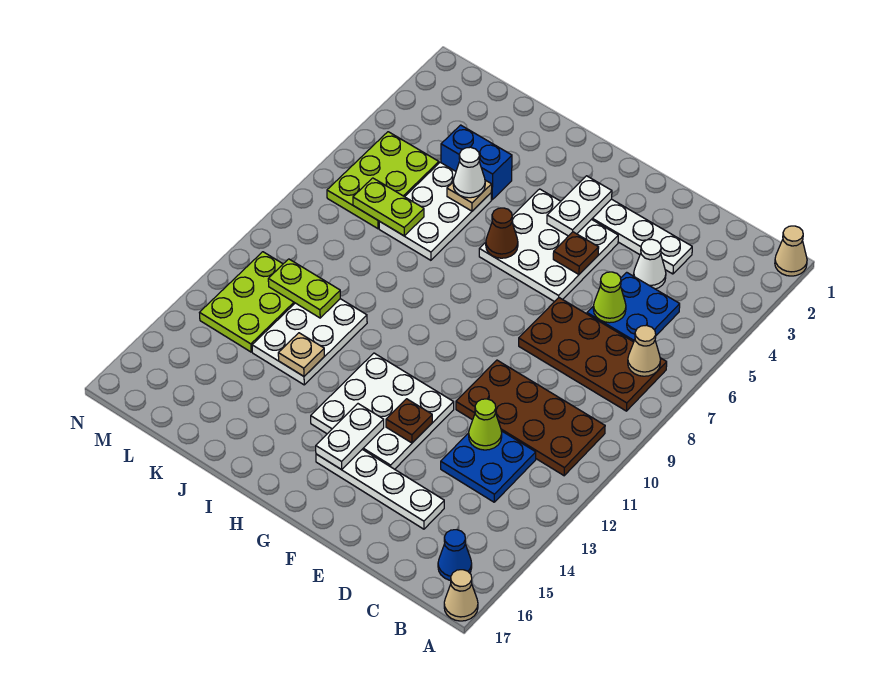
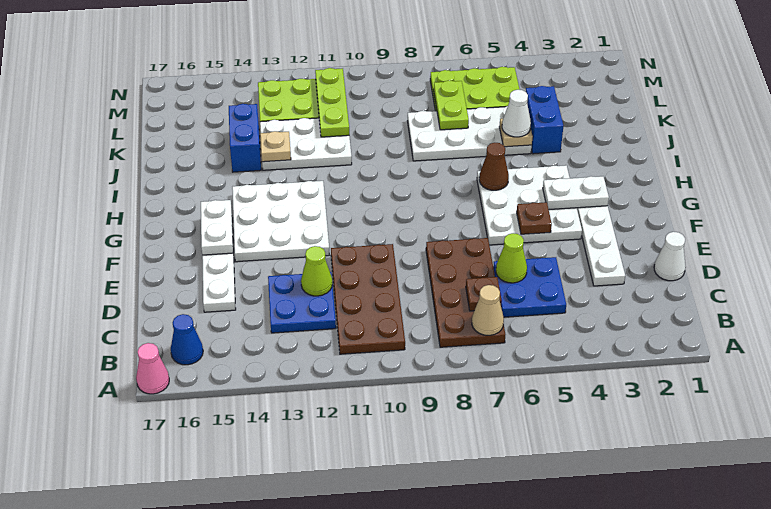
tan cone A1 level 1 -> none
tan cone A17 level 1 -> pink cone A17 level 1
white cone D4 level 1 -> white cone D1 level 1
brown plate F13 level 2 -> brown plate C7 level 2
white plate G14:G15 level 2 -> white plate F15:G15 level 2
white plate J5:K7 level 1 -> white plate J5:K8 level 1
none -> blue brick J14:K14 level 1
lime plate K11:L11 level 2 -> lime plate K11:M11 level 2

